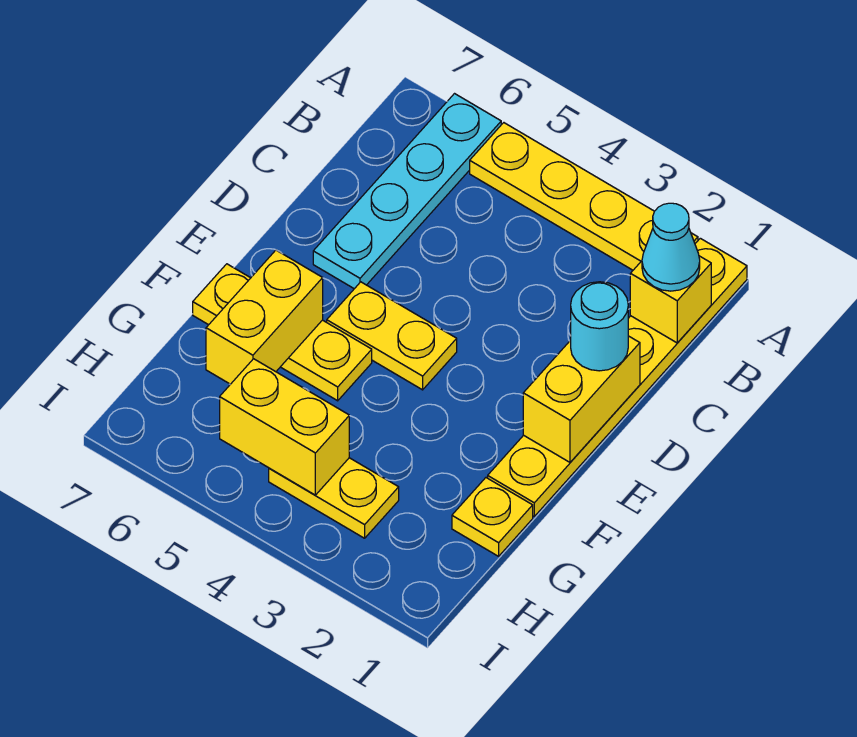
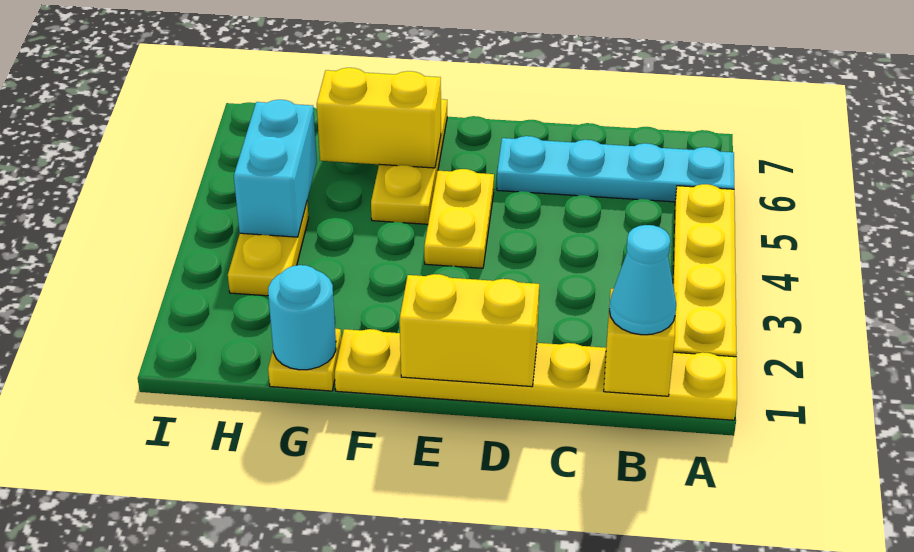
cyan round brick D1 level 3 -> cyan round brick G1 level 2
yellow brick H4:H5 level 2 -> cyan brick H4:H5 level 2

